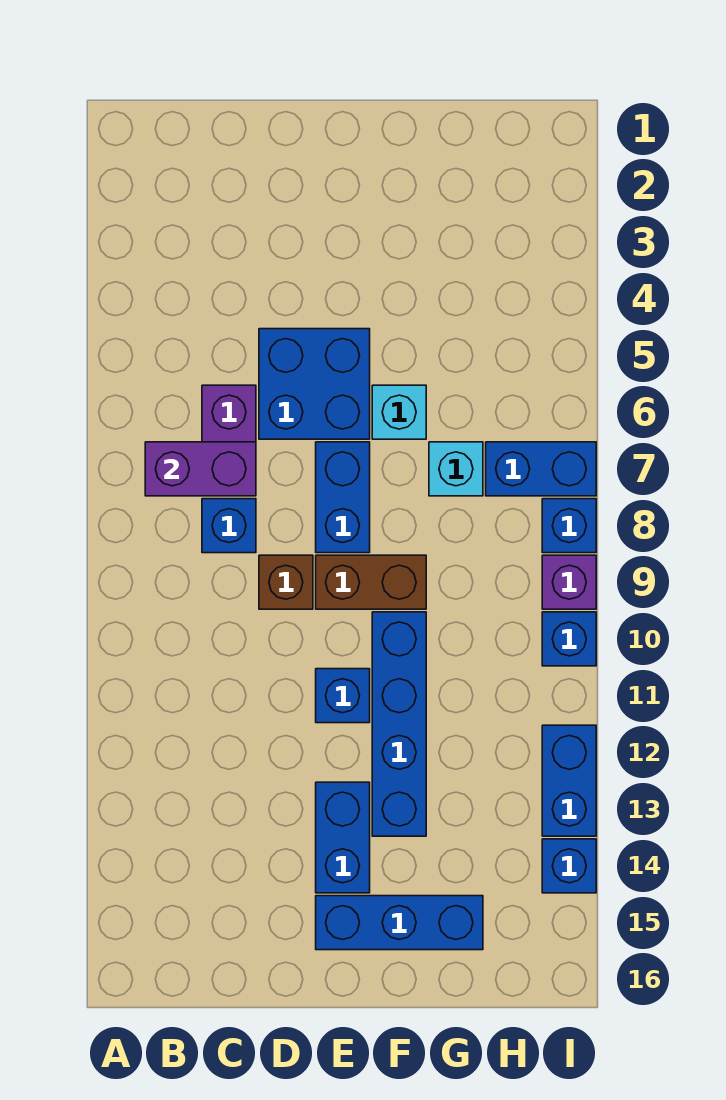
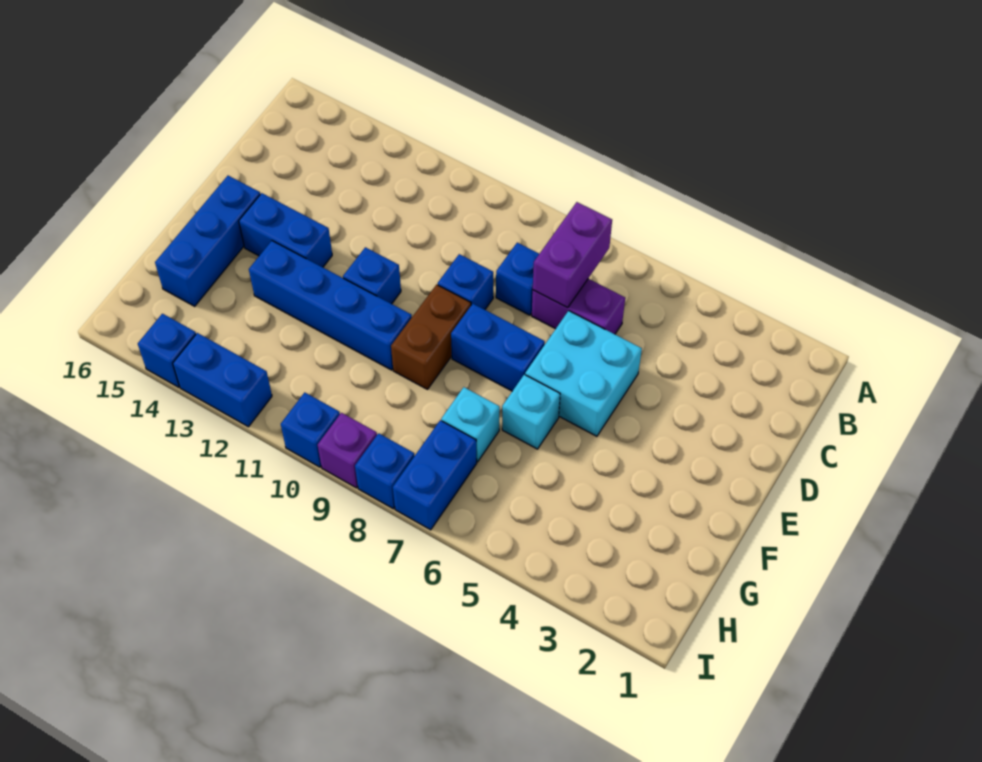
blue brick D5:E6 level 1 -> cyan brick D5:E6 level 1
brown brick D9 level 1 -> blue brick D9 level 1

